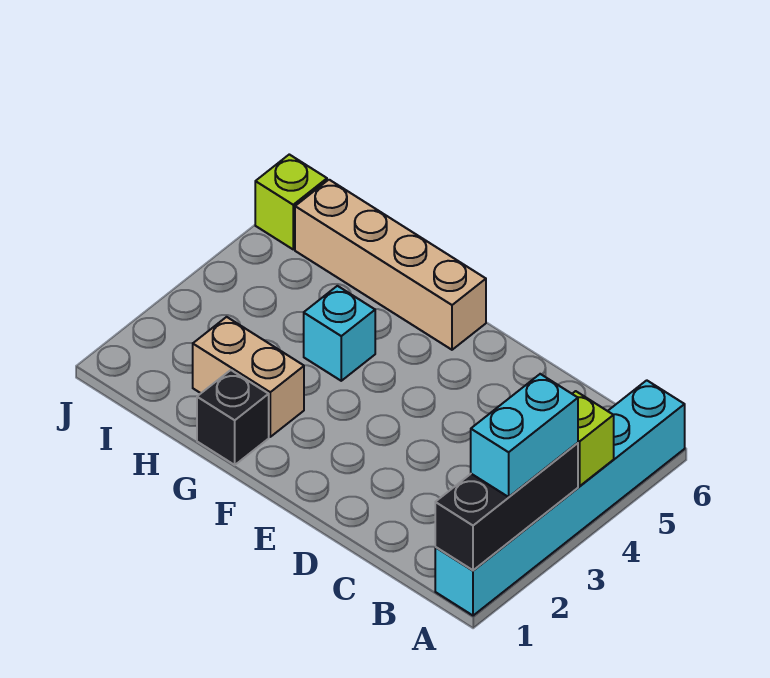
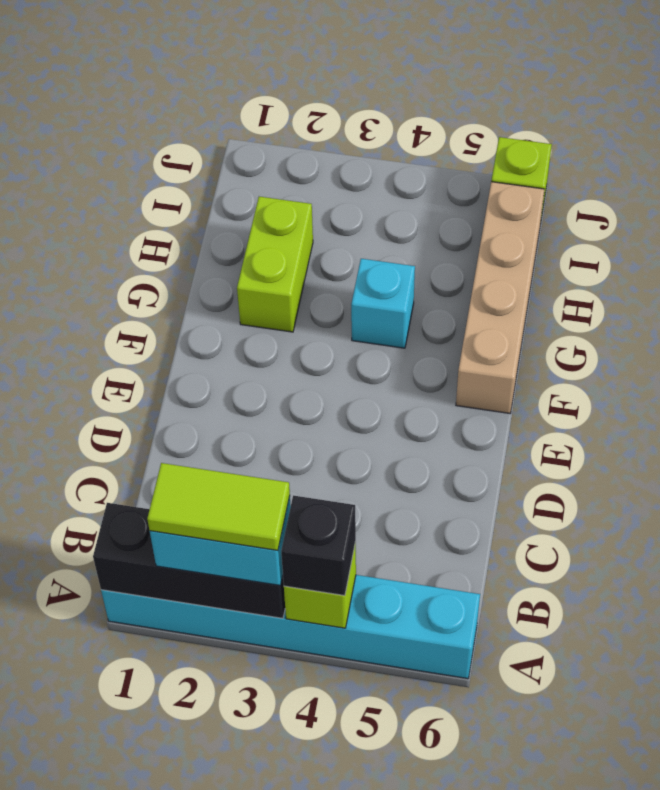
none -> lime tile A2:A3 level 4
black brick G1 level 1 -> black brick A4 level 3
tan brick G2:H2 level 1 -> lime brick G2:H2 level 1

